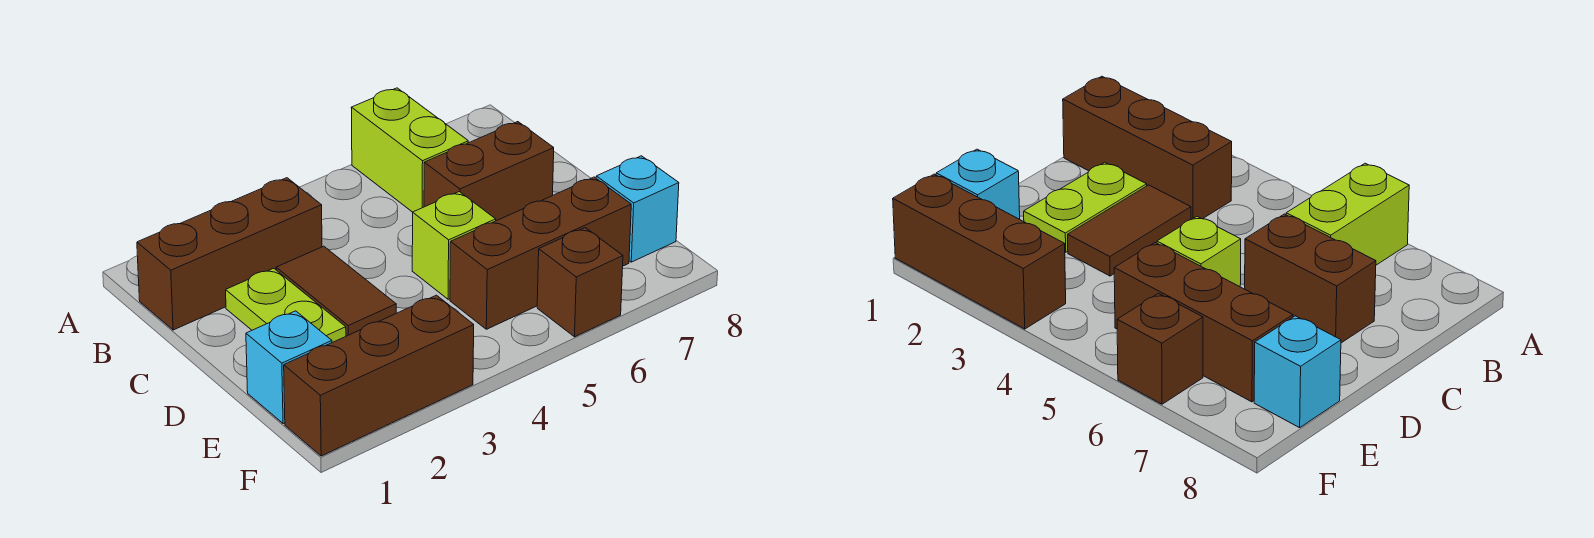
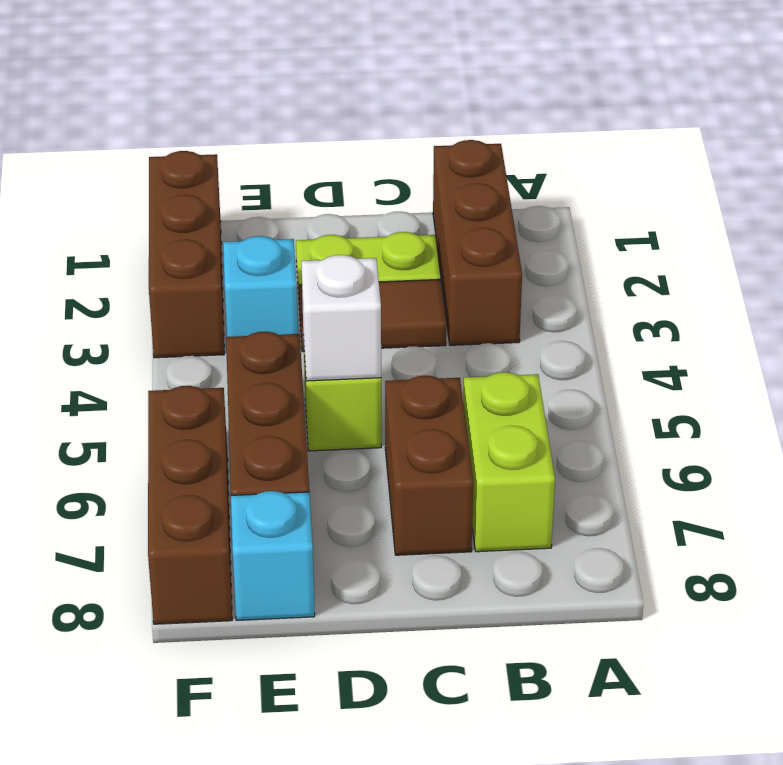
lime brick A6:B6 level 1 -> lime brick B6:B7 level 1
none -> white brick D5 level 2
cyan brick E1 level 1 -> cyan brick E3 level 1
brown brick F6 level 1 -> brown brick F6:F8 level 1

